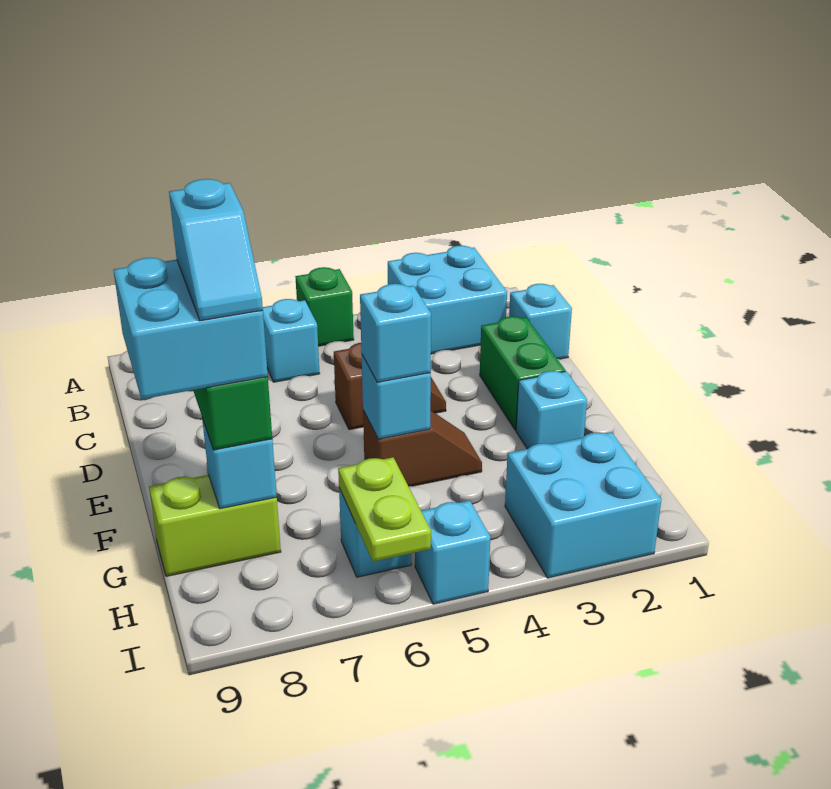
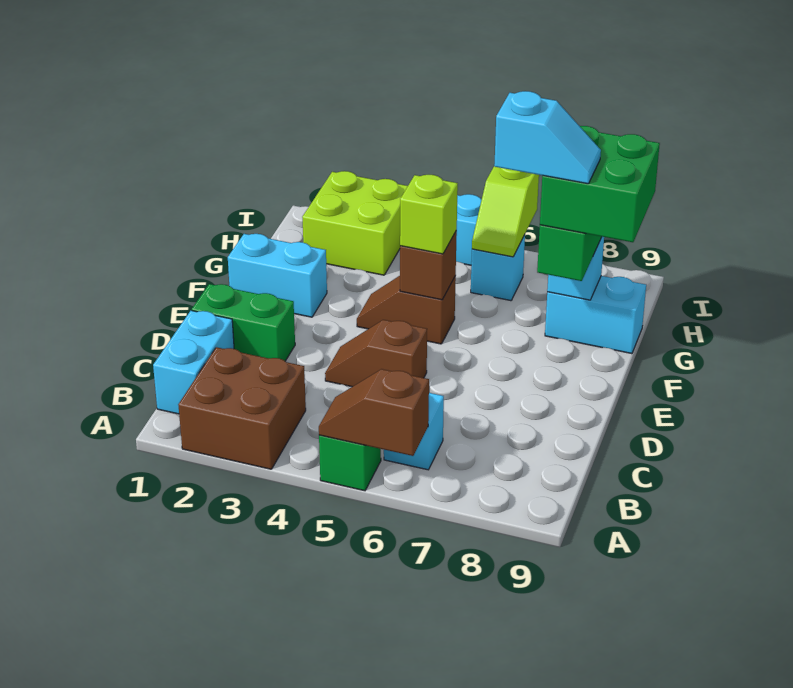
cyan brick A2:B3 level 1 -> brown brick A2:B3 level 1
none -> brown slope A5:A6 level 2 top 6
cyan brick C1 level 1 -> cyan brick B1:C1 level 1
green brick D2:E2 level 1 -> green brick D1:D2 level 1
cyan brick F2 level 1 -> cyan brick F1:F2 level 1
cyan brick F5 level 2 -> brown brick F5 level 2
cyan brick F5 level 3 -> lime brick F5 level 3
cyan brick F8:G9 level 4 -> green brick F8:G9 level 4
cyan slope F8:G8 level 5 top F -> cyan slope F7:F8 level 5 top 7
lime brick G8:G9 level 1 -> cyan brick G8:G9 level 1
cyan brick H2:I3 level 1 -> lime brick H2:I3 level 1
lime plate H6:I6 level 2 -> lime slope H6:I6 level 2 top I

